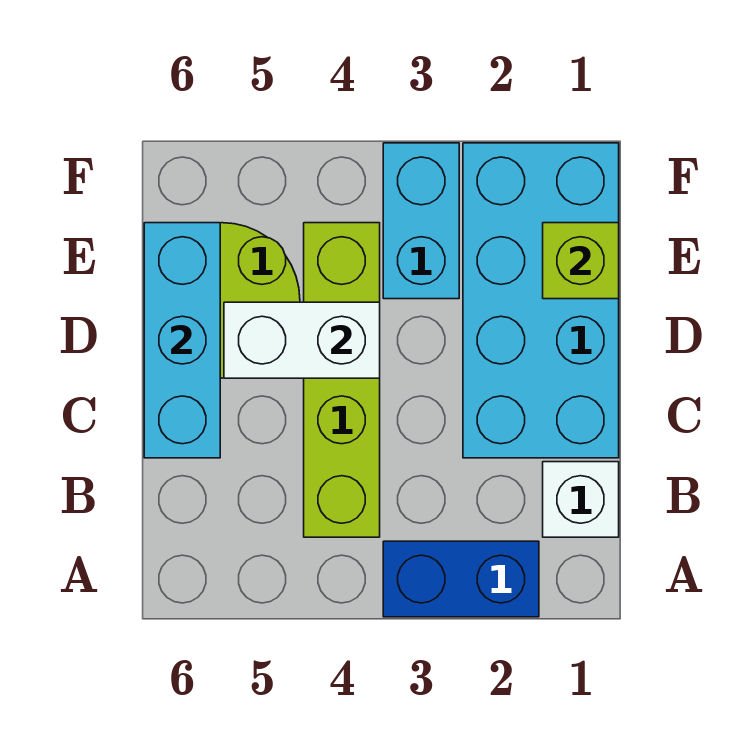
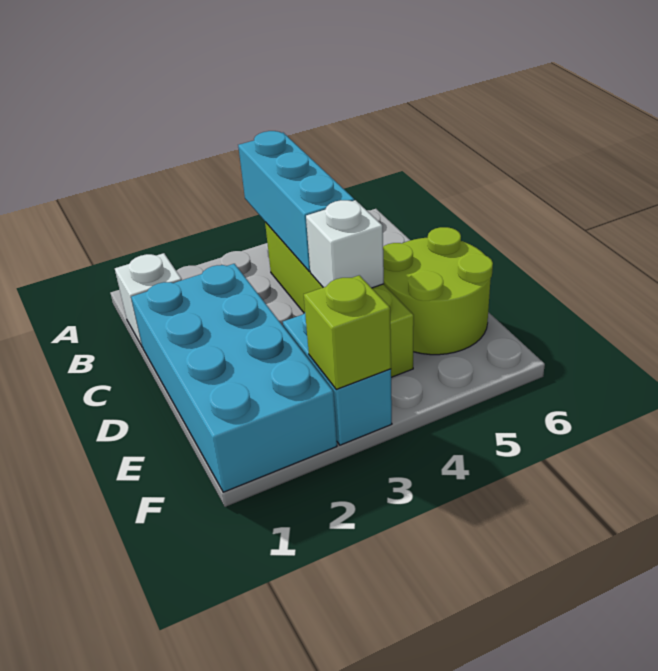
blue brick A2:A3 level 1 -> none
cyan brick C6:E6 level 2 -> cyan brick A4:C4 level 2
white brick D4:D5 level 2 -> white brick D4 level 2
lime brick E1 level 2 -> lime brick F3 level 2

